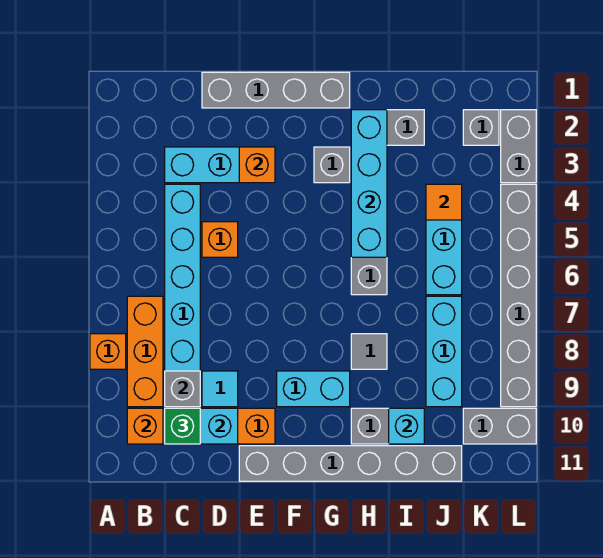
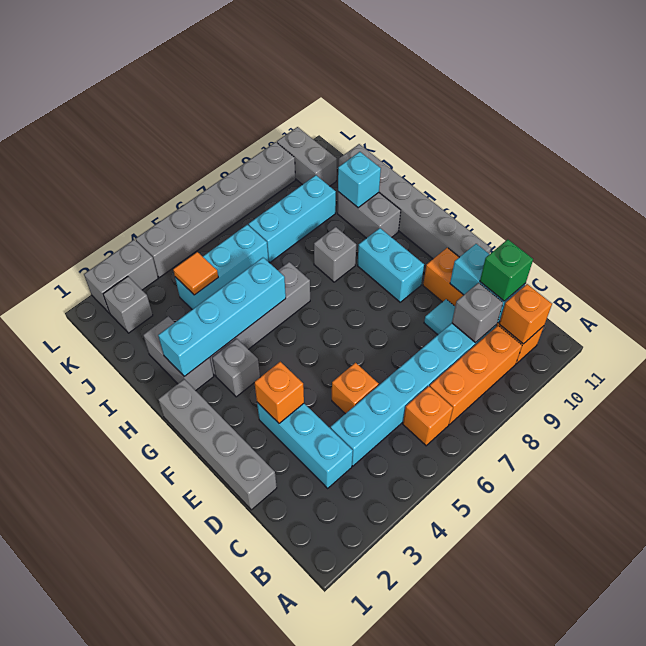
orange brick A8 level 1 -> orange brick B6 level 1
grey tile H8 level 1 -> grey brick H8 level 1

